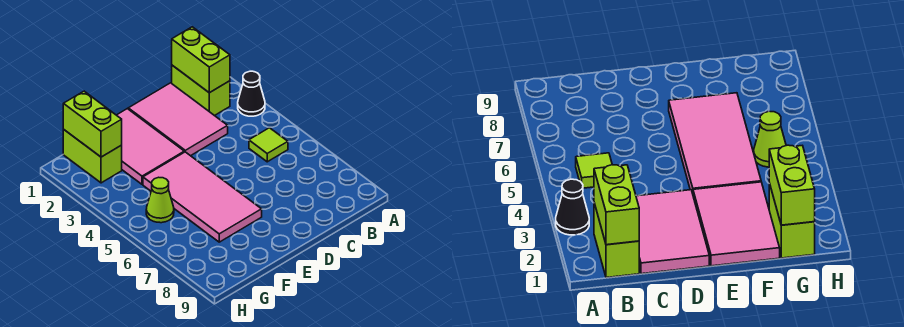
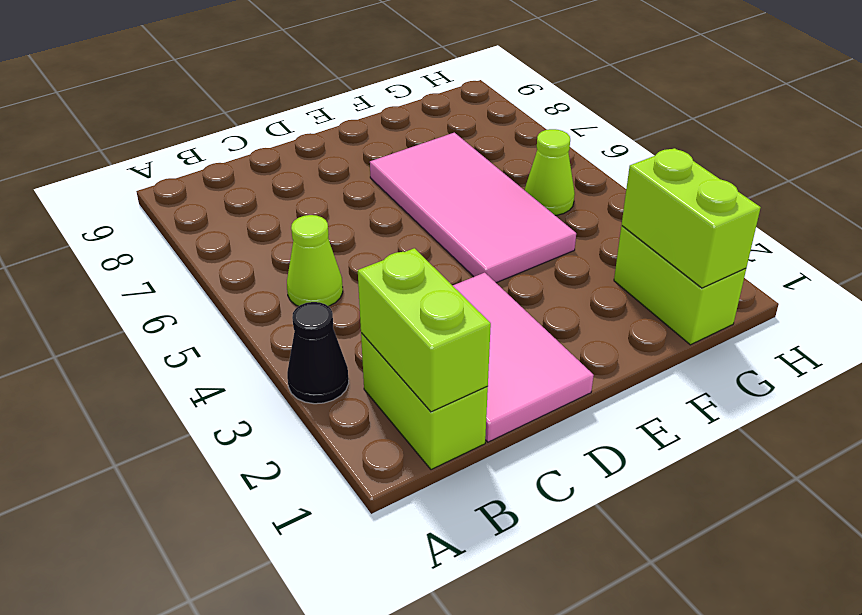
lime tile B5 level 1 -> lime cone B5 level 1
pink tile E1:F3 level 1 -> none

